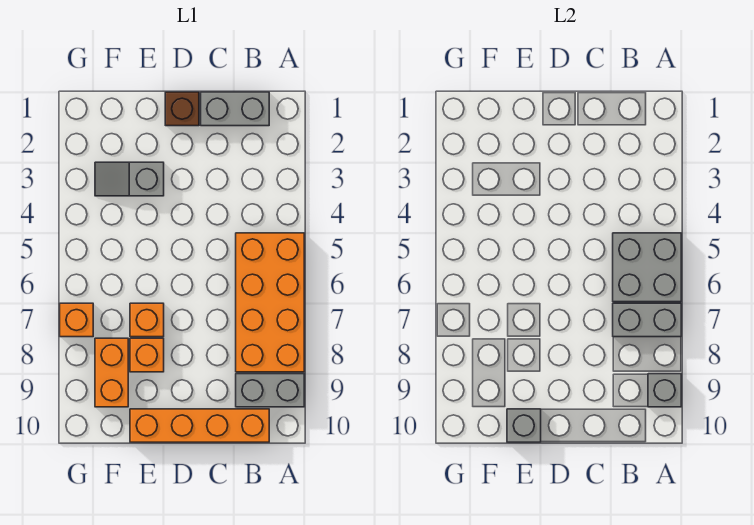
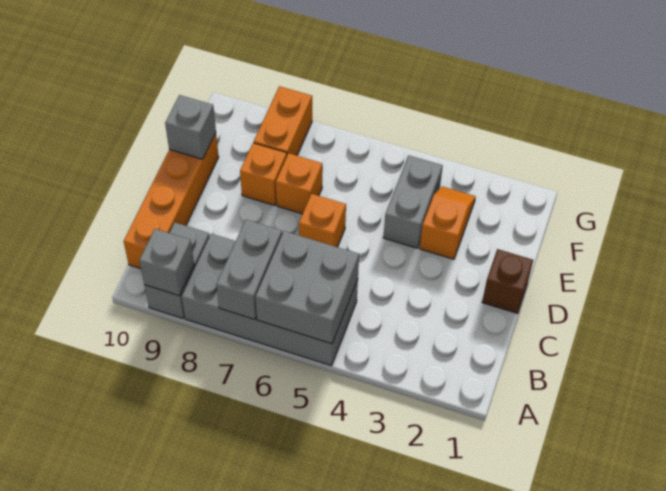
orange brick A5:B8 level 1 -> grey brick A5:B8 level 1
grey brick B1:C1 level 1 -> grey brick E4:F4 level 1
grey slope E3:F3 level 1 top E -> orange slope E3:F3 level 1 top E
orange brick F8:F9 level 1 -> orange brick F8:G8 level 1
orange brick G7 level 1 -> orange brick D6 level 1

